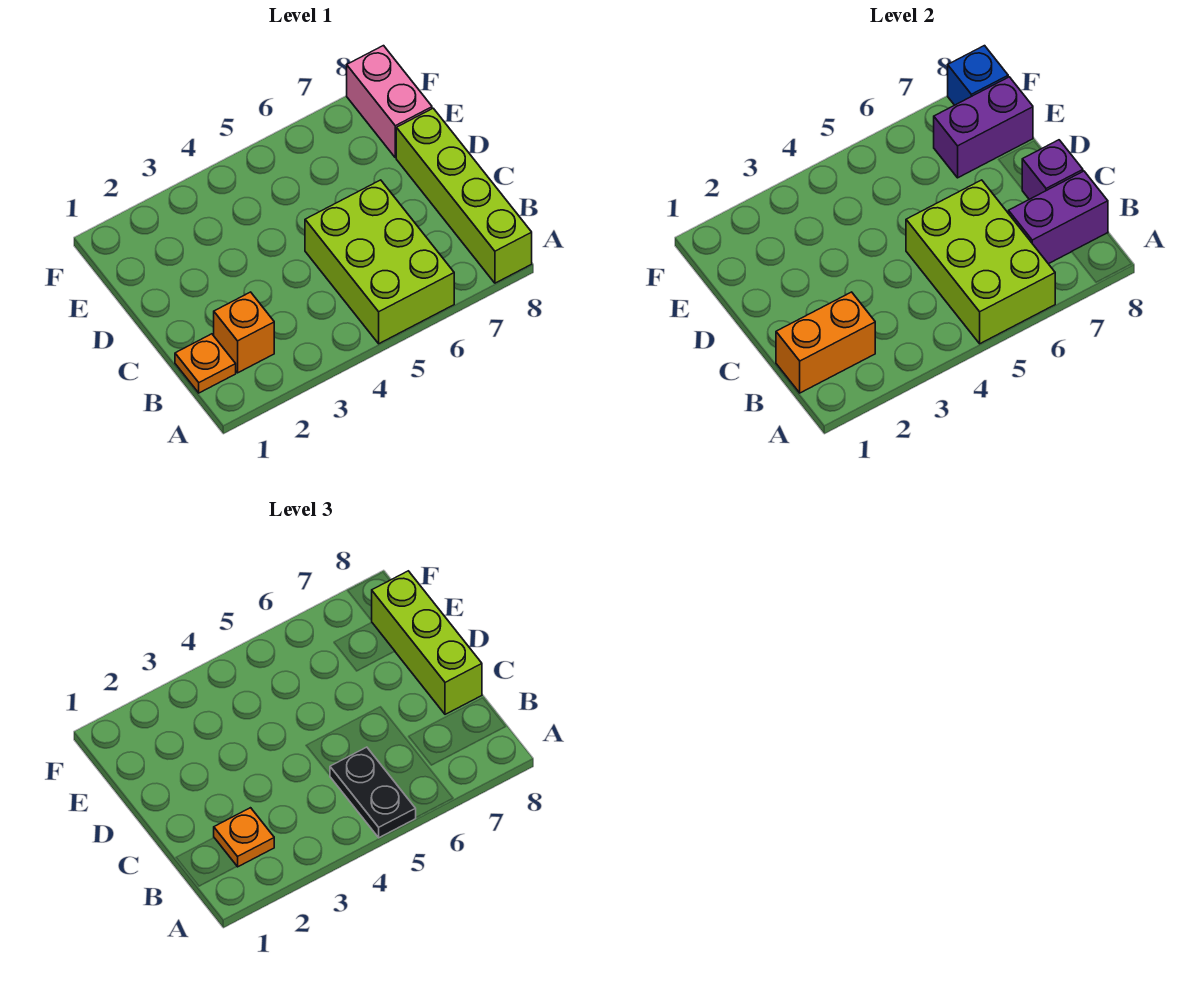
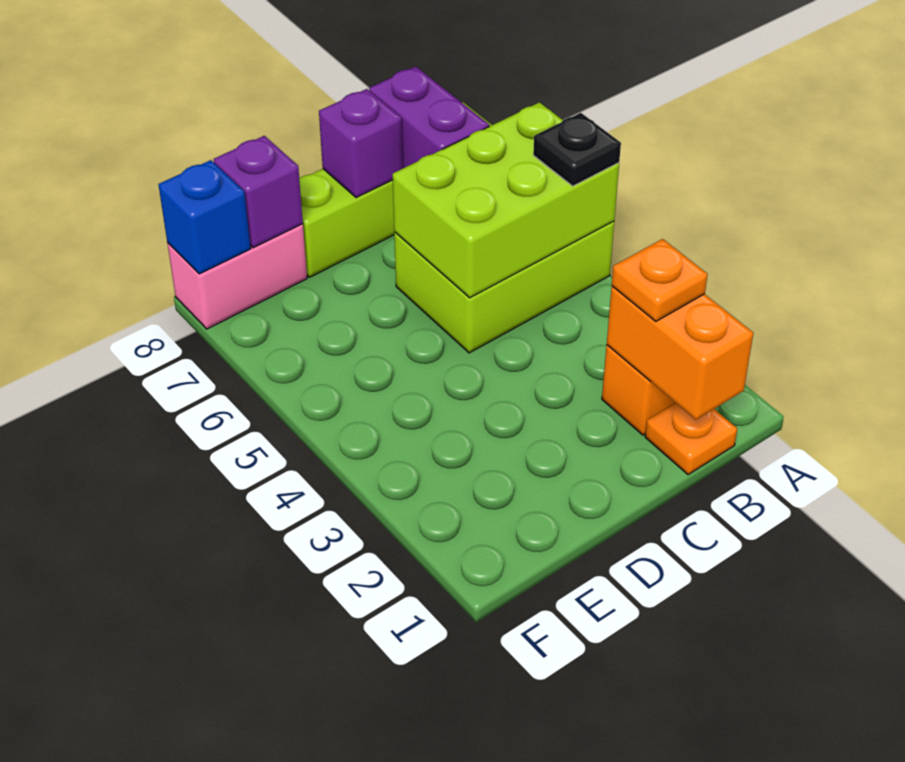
black plate A5:B5 level 3 -> black plate A5 level 3
lime brick C8:E8 level 3 -> none
purple brick E7:E8 level 2 -> purple brick E8 level 2

